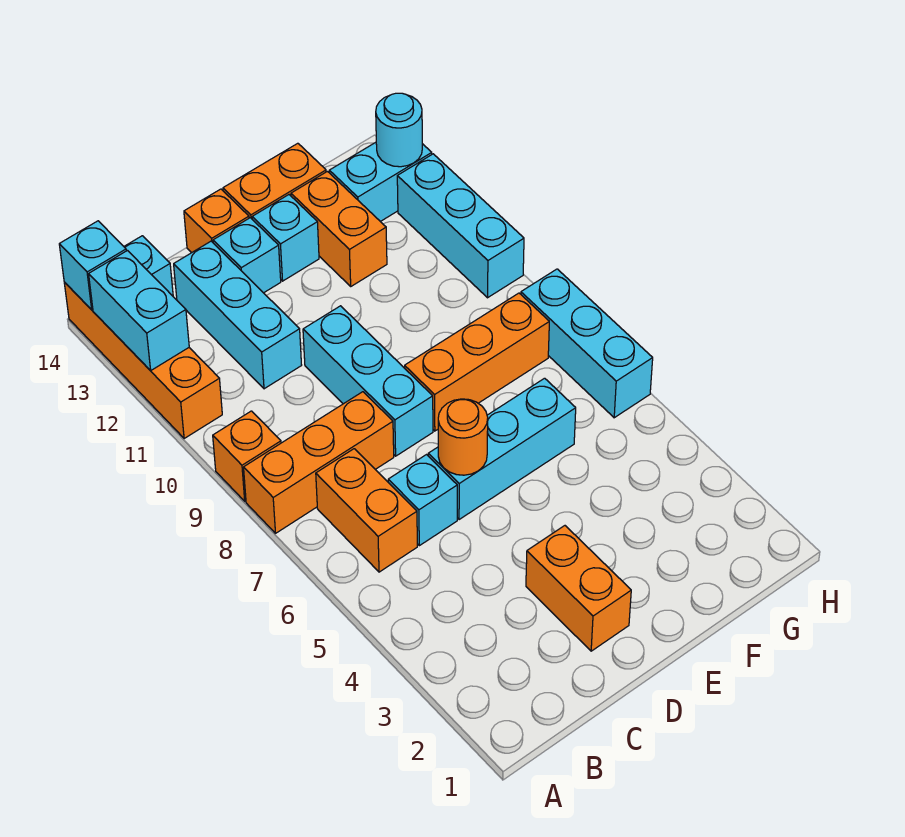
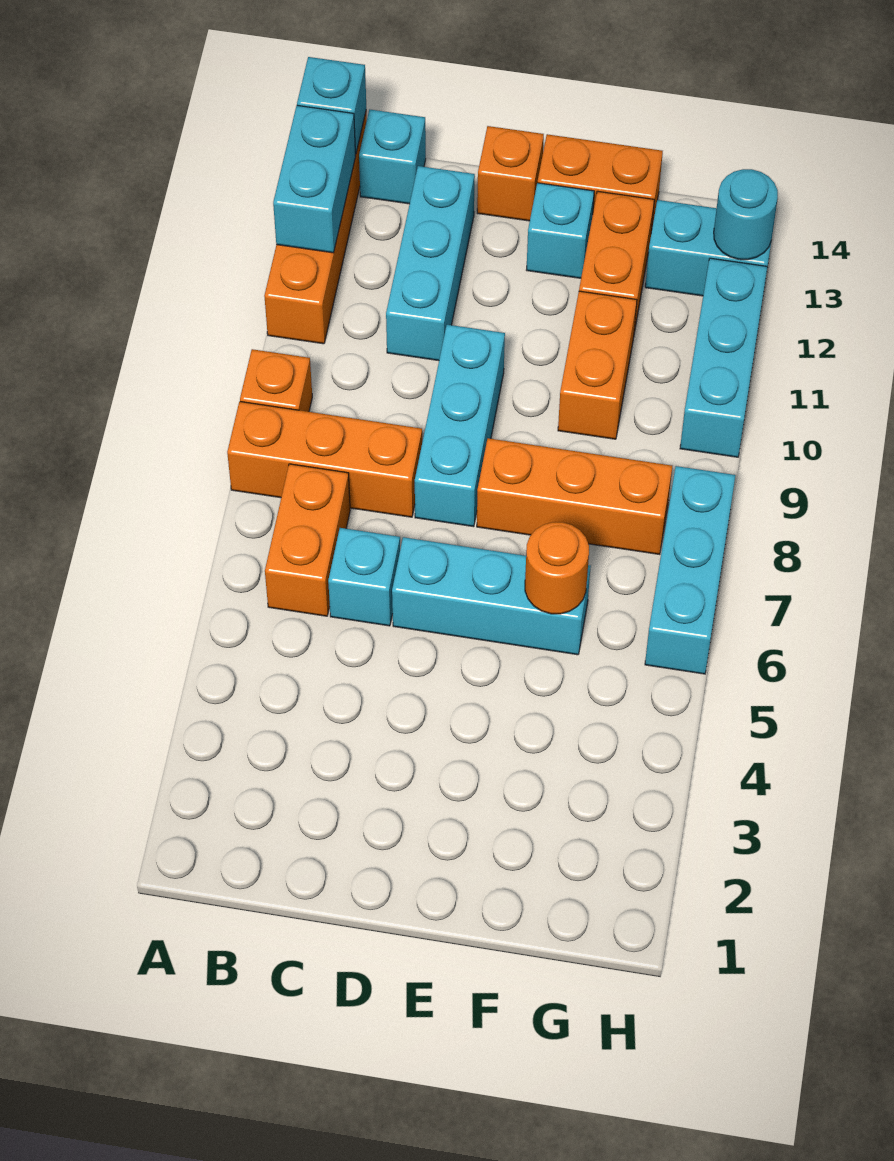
orange brick D2:D3 level 1 -> orange brick F10:F11 level 1
orange round brick D6 level 2 -> orange round brick F6 level 2
cyan brick D13 level 1 -> none

